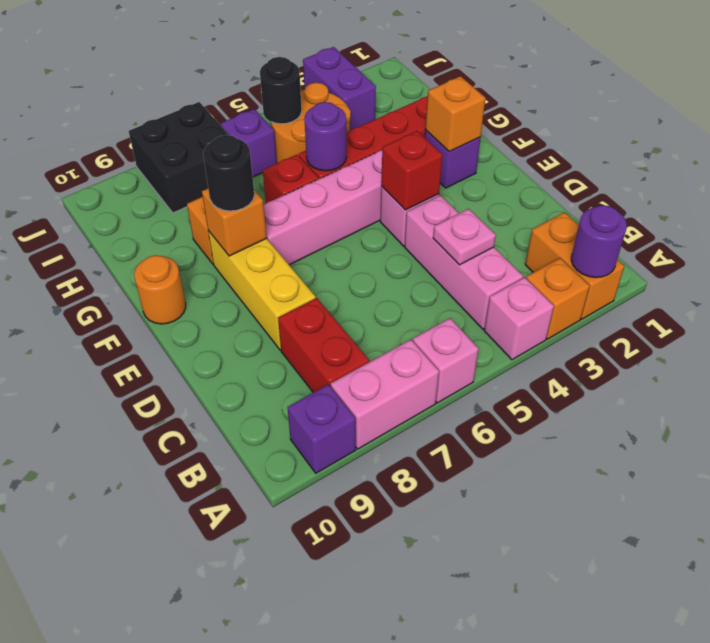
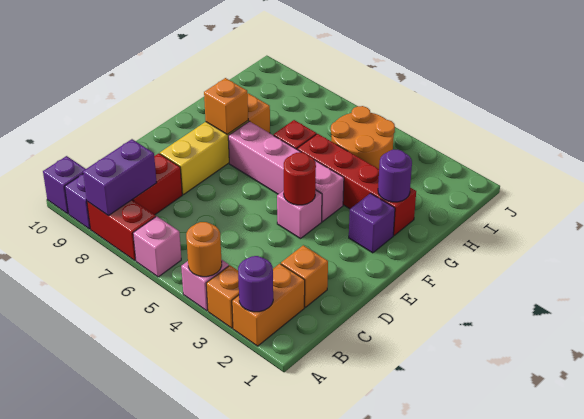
pink brick A7:A8 level 1 -> red brick A7:A8 level 1
pink brick B4:D4 level 1 -> none
pink plate C4 level 2 -> none
red brick E4 level 2 -> red round brick E4 level 2
orange brick F2 level 2 -> orange brick C2 level 1
black round brick F8 level 3 -> none
orange round brick F10 level 1 -> orange round brick A4 level 2
purple round brick G5 level 2 -> purple round brick G2 level 2
purple brick I3:J3 level 1 -> purple brick A8:B8 level 2
black round brick I5 level 2 -> none
purple brick I6 level 1 -> purple brick A10 level 1
black brick I7:J8 level 1 -> none

